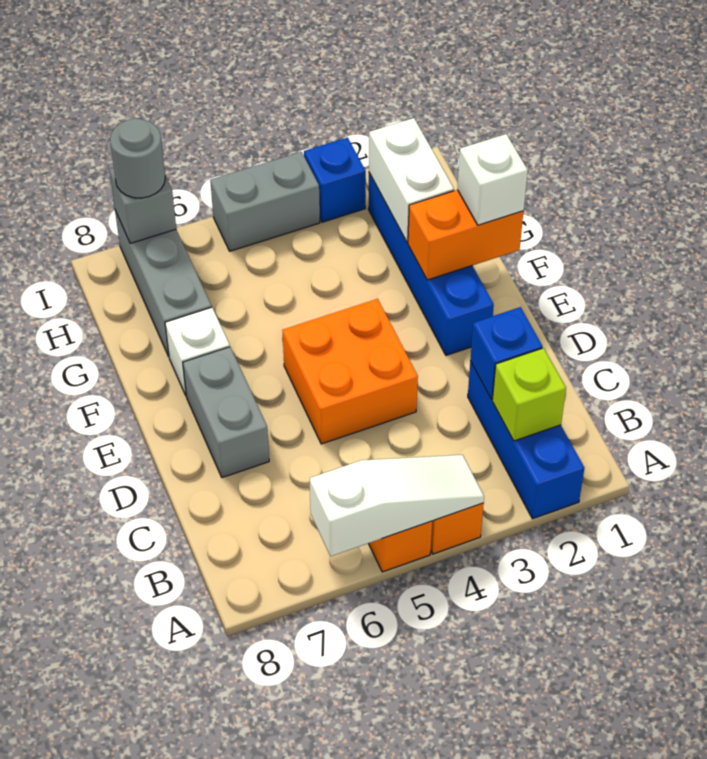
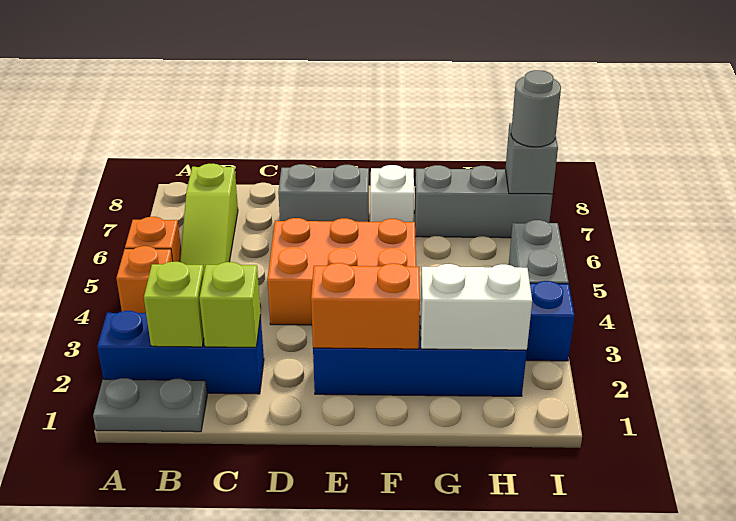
none -> grey plate A1:B1 level 1
white slope A4:A6 level 2 top 6 -> none
none -> lime slope B5:B7 level 1 top 7
blue brick C2 level 2 -> lime brick C2 level 2
orange brick D4:E5 level 1 -> orange brick D4:F5 level 1
orange brick F1:F2 level 2 -> orange brick E2:F2 level 2
white brick F1 level 3 -> none

